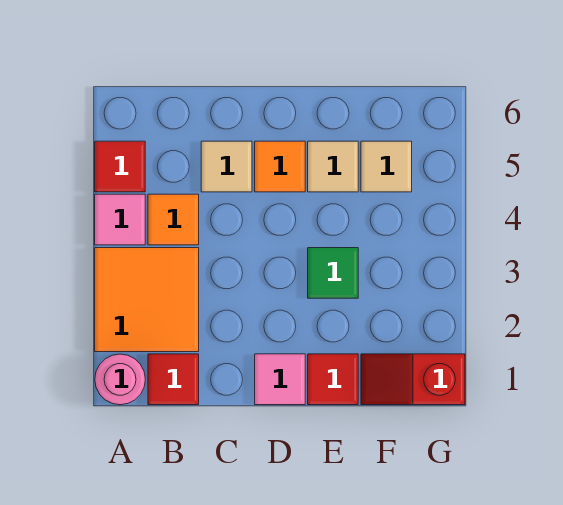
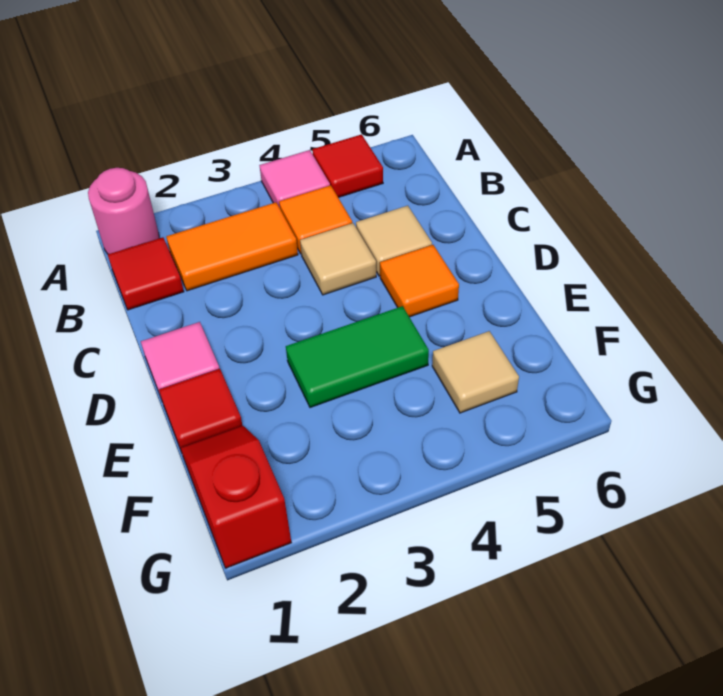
orange tile A2:B3 level 1 -> orange tile B2:B3 level 1
green tile E3 level 1 -> green tile E3:E4 level 1
tan tile E5 level 1 -> tan tile C4 level 1

